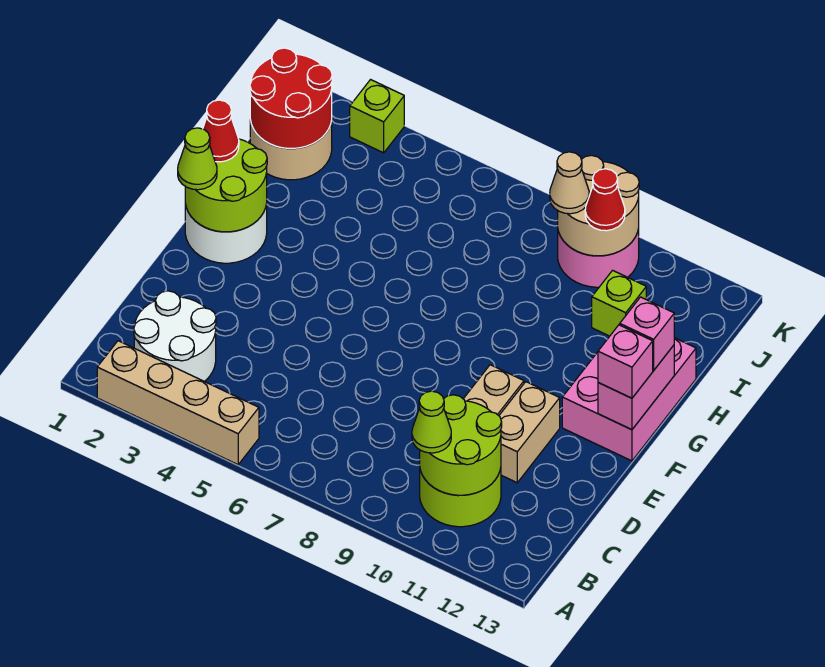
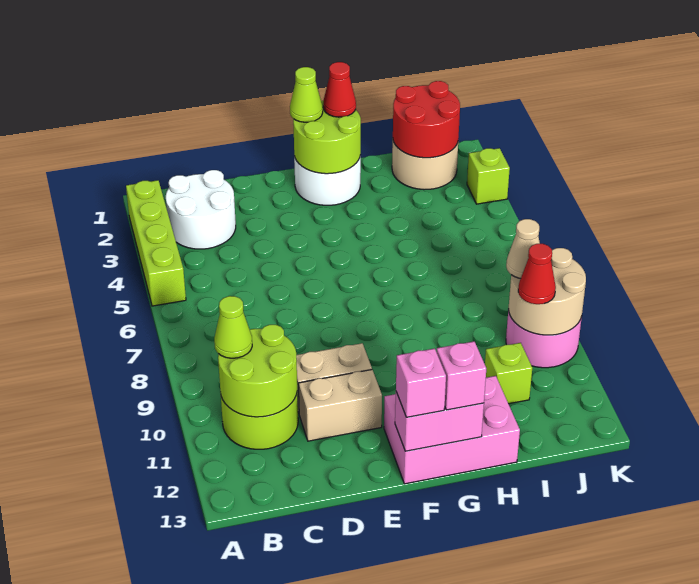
tan brick A2:A5 level 1 -> lime brick A2:A5 level 1

